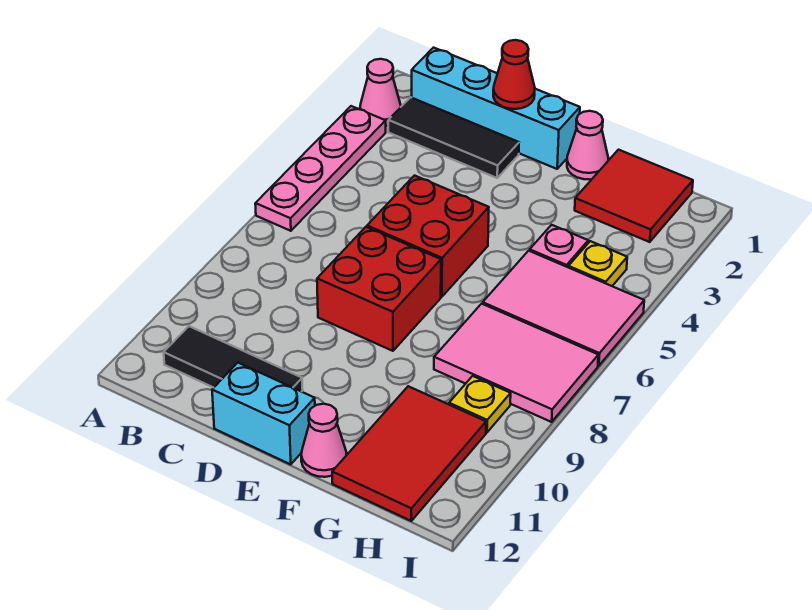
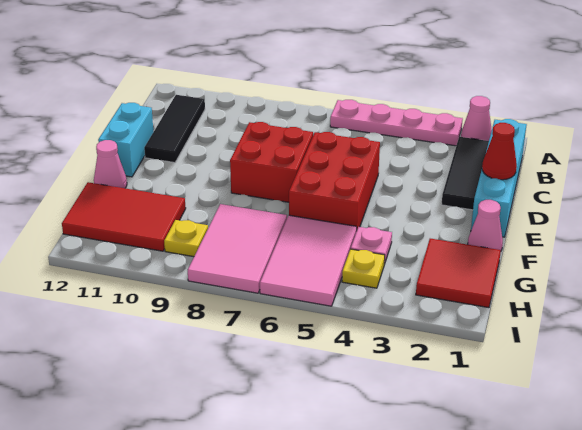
red brick D5:E6 level 1 -> red brick D5:F6 level 1

